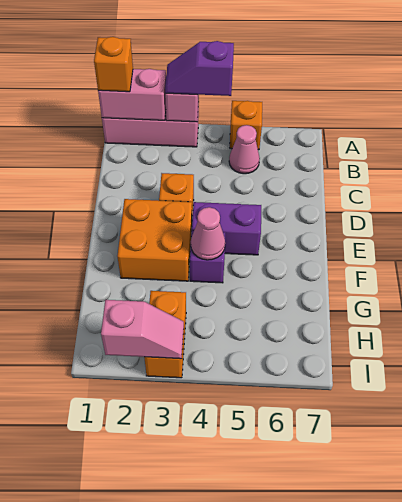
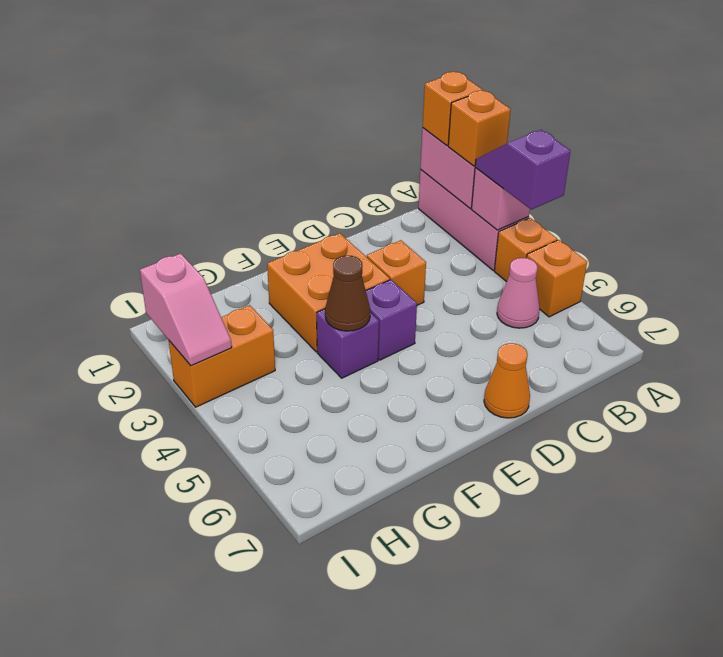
none -> orange brick A2 level 3
none -> orange brick A4 level 1
none -> orange cone D7 level 1
purple brick E4:E5 level 1 -> purple brick E4 level 1
pink cone F4 level 2 -> brown cone F4 level 2

